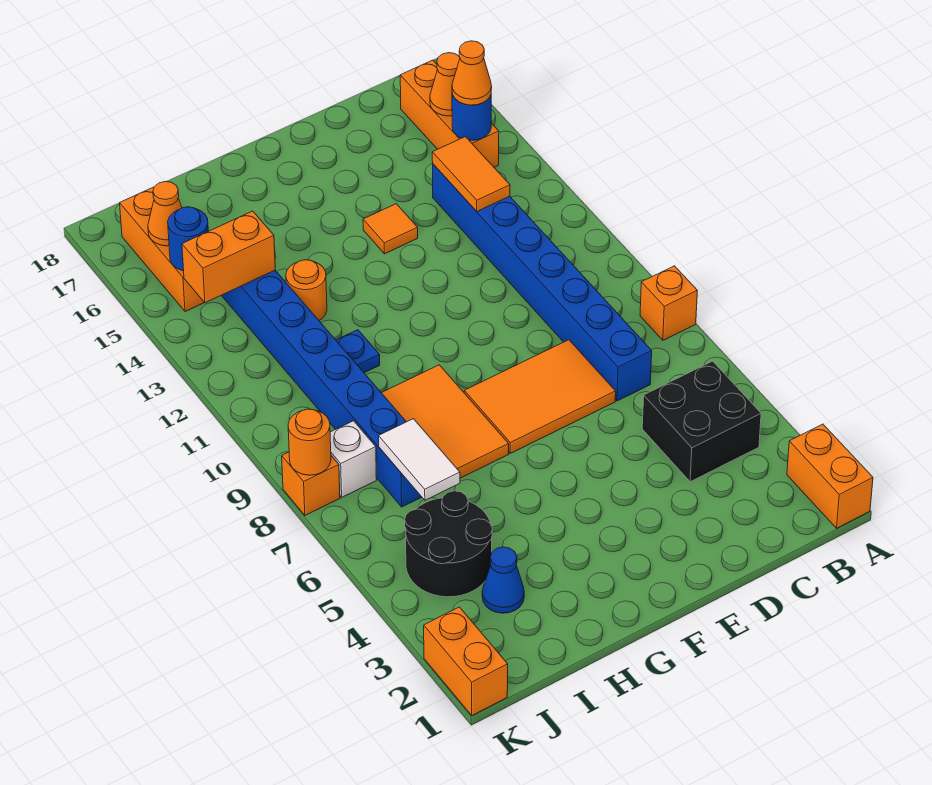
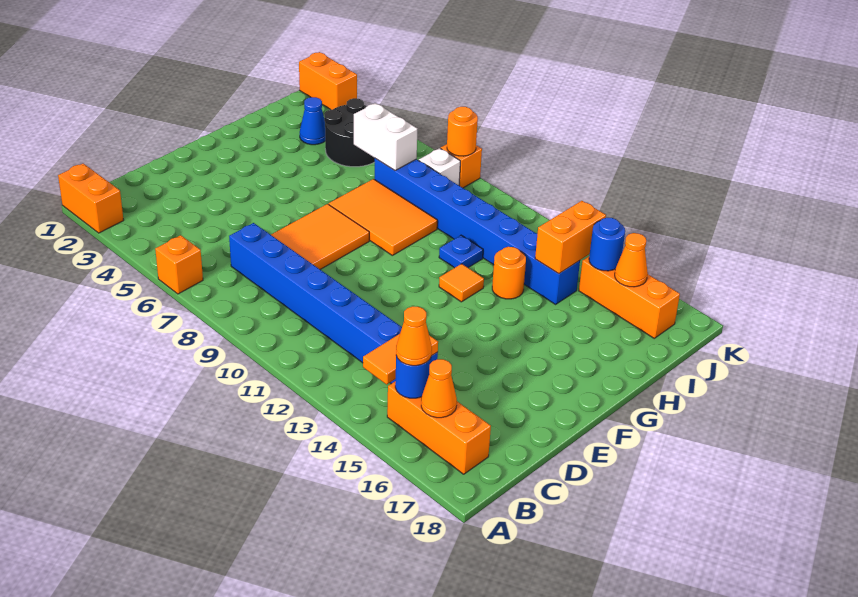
orange brick A8 level 1 -> orange brick A6 level 1
black brick B4:C5 level 1 -> none
orange tile C13:C14 level 2 -> orange tile B14:C14 level 2
orange tile E14 level 1 -> orange tile G12 level 1
white tile I6:I7 level 2 -> white brick I6:I7 level 2

